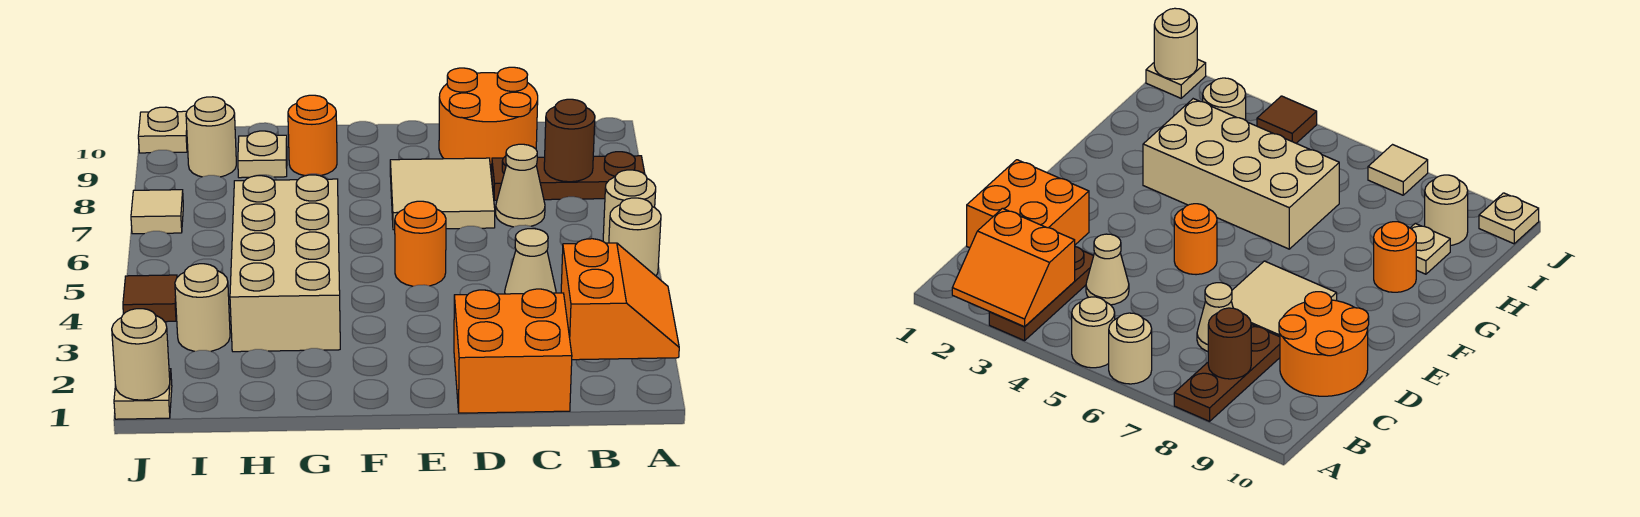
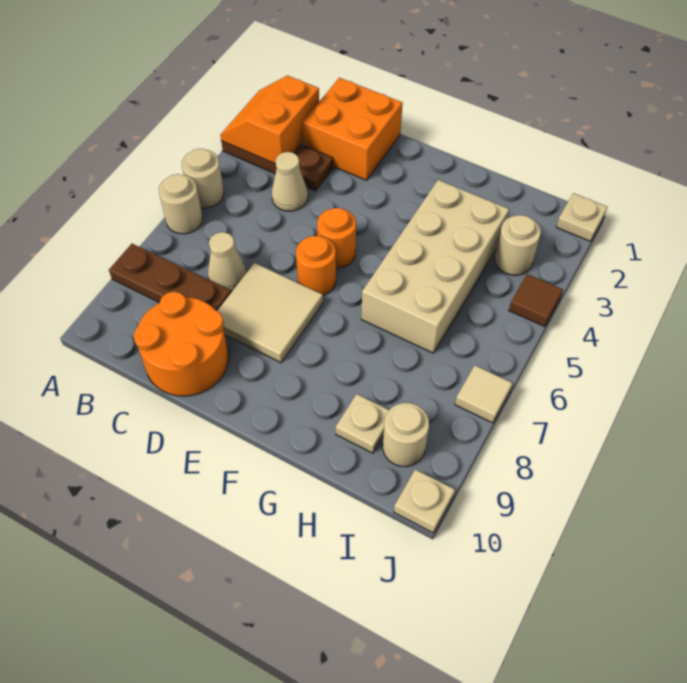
brown round brick B8 level 2 -> none
orange round brick G9 level 1 -> orange round brick E6 level 1
tan round brick J1 level 2 -> none

